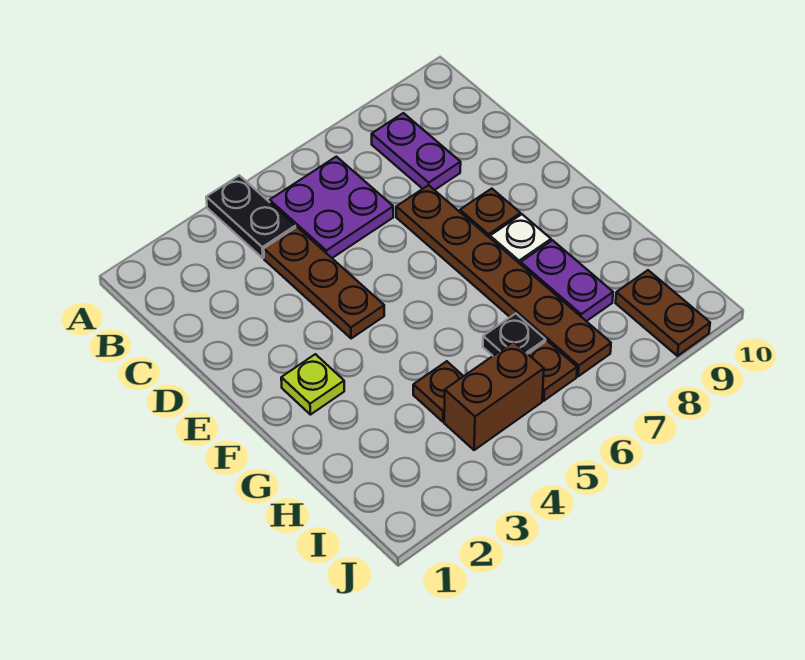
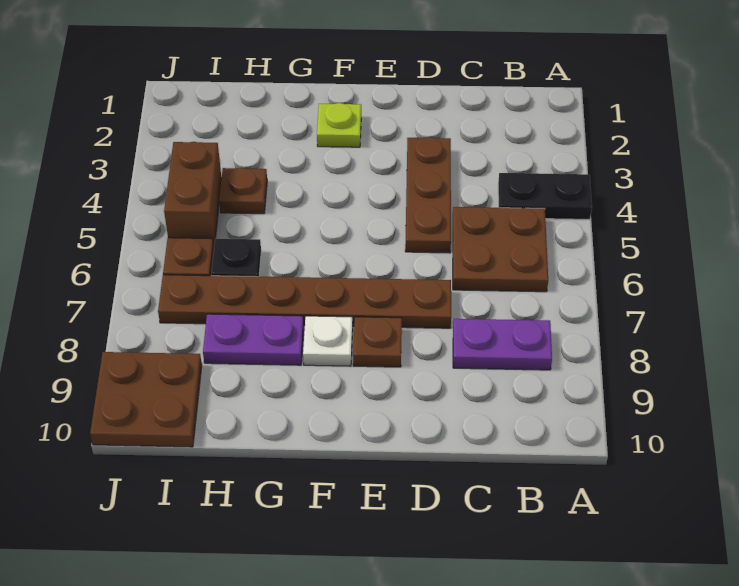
purple plate B5:C6 level 1 -> brown plate B5:C6 level 1
brown plate C4:E4 level 1 -> brown plate D3:D5 level 1
brown plate I9:J9 level 1 -> brown plate I9:J10 level 1

